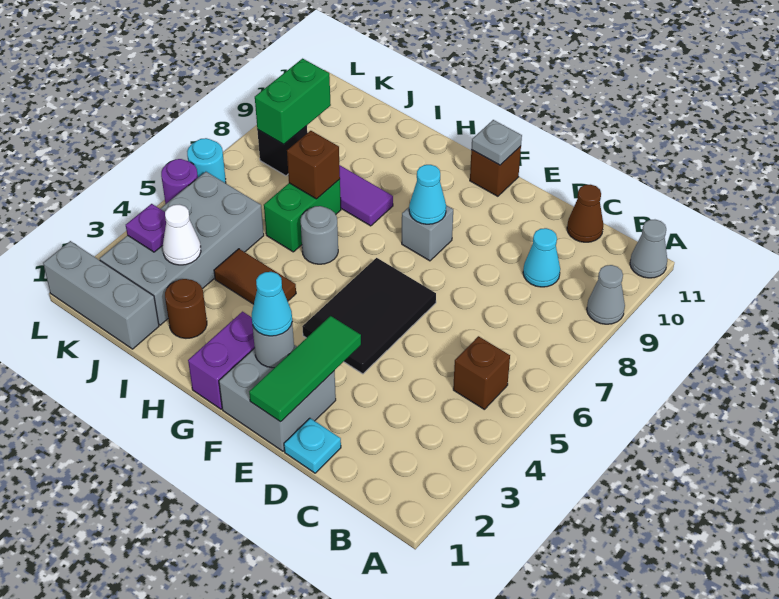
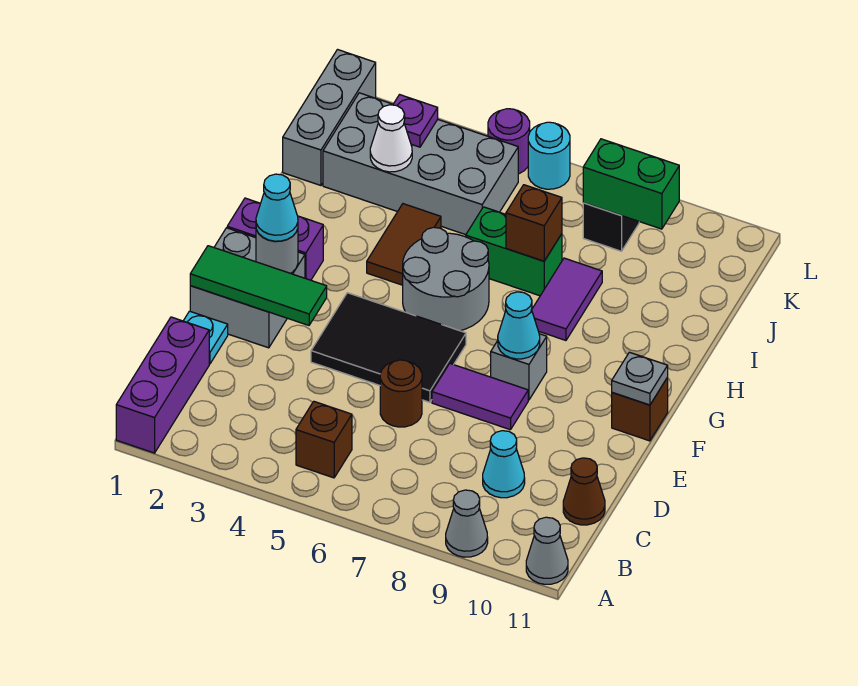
none -> purple brick A1:C1 level 1
none -> purple tile E7:E8 level 1
grey round brick H6 level 1 -> grey round brick G5:H6 level 1
brown round brick I2 level 1 -> brown round brick D6 level 1

